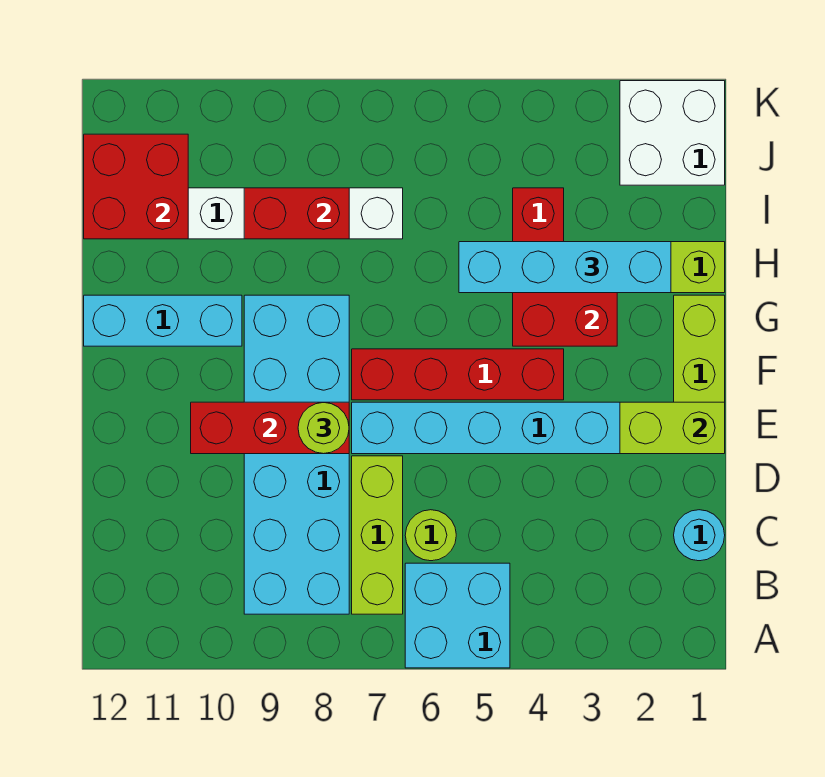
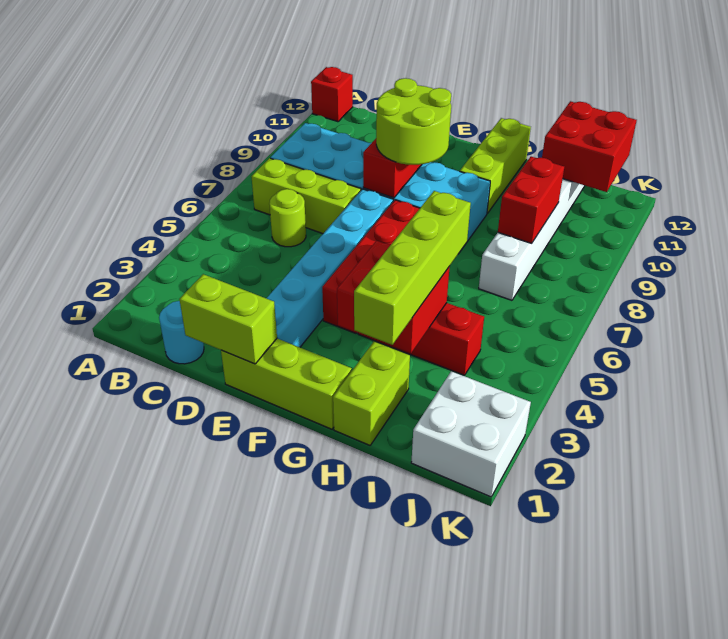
cyan brick A5:B6 level 1 -> none
none -> red brick A12 level 1
lime brick E1:E2 level 2 -> lime brick D1:E1 level 2
lime round brick E8 level 3 -> lime round brick E8:F9 level 3
cyan brick G10:G12 level 1 -> lime brick G10:G12 level 1
cyan brick H2:H5 level 3 -> lime brick H2:H5 level 3

